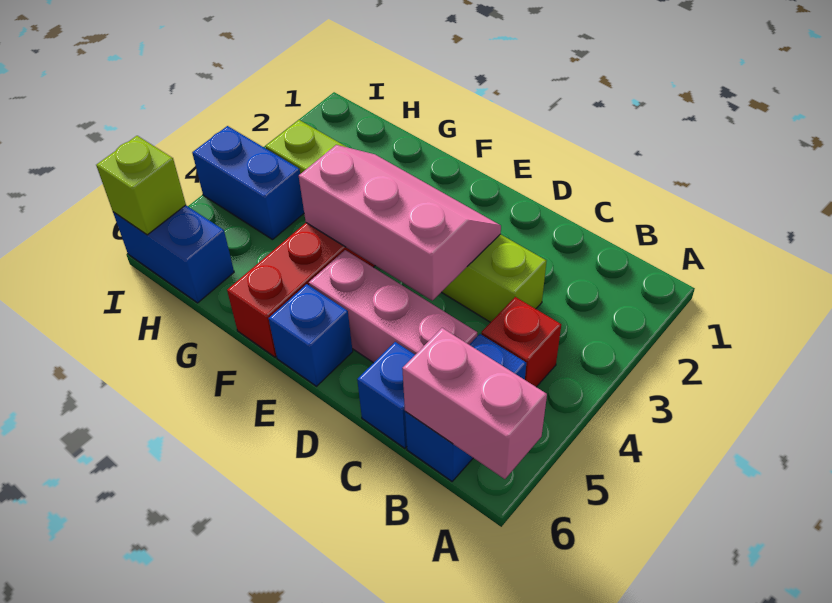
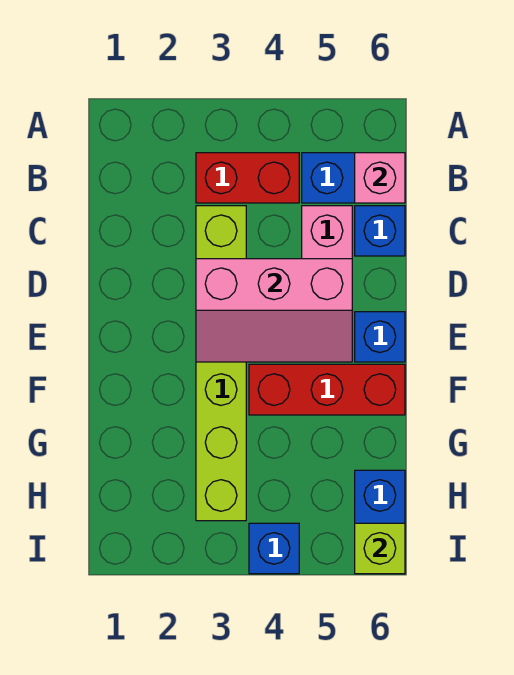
pink brick A6:B6 level 2 -> pink brick B6 level 2
red brick B4 level 1 -> red brick B3:B4 level 1
pink slope D3:F4 level 2 top 4 -> pink slope D3:E5 level 2 top D
blue brick H4:I4 level 1 -> blue brick I4 level 1

